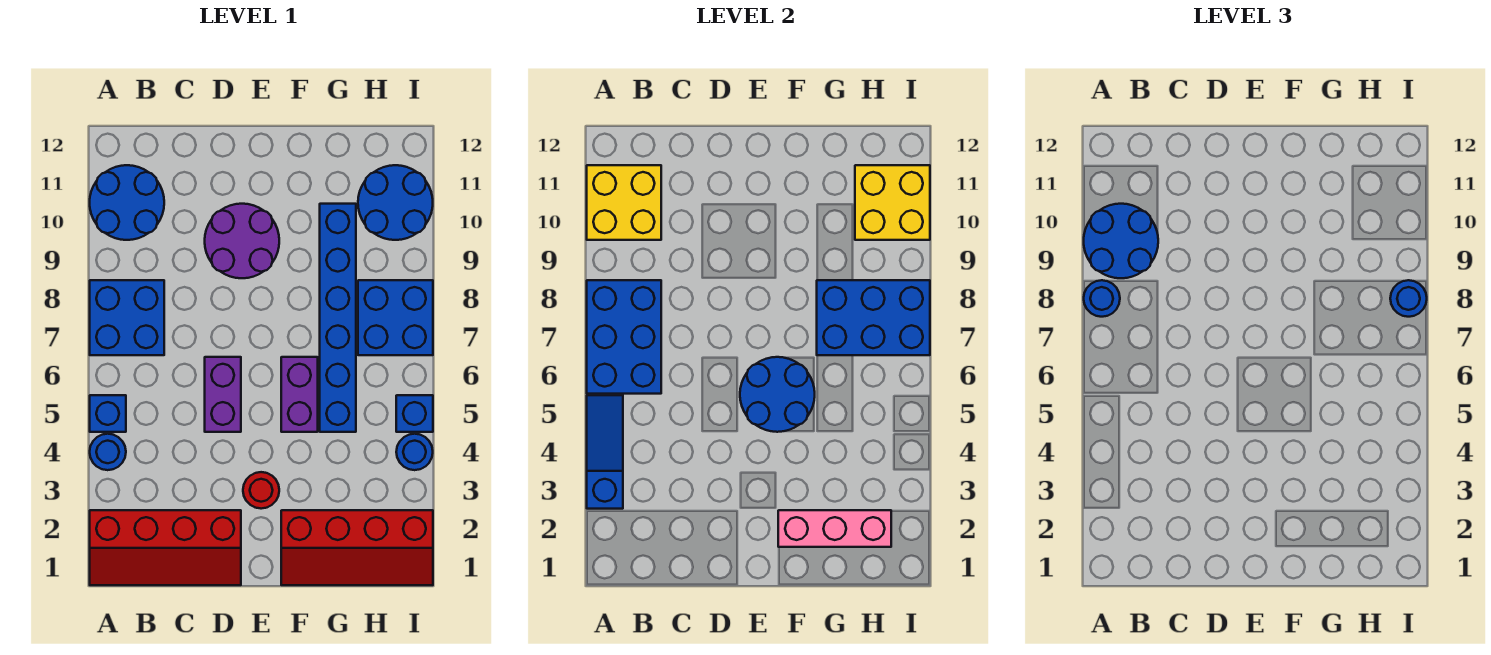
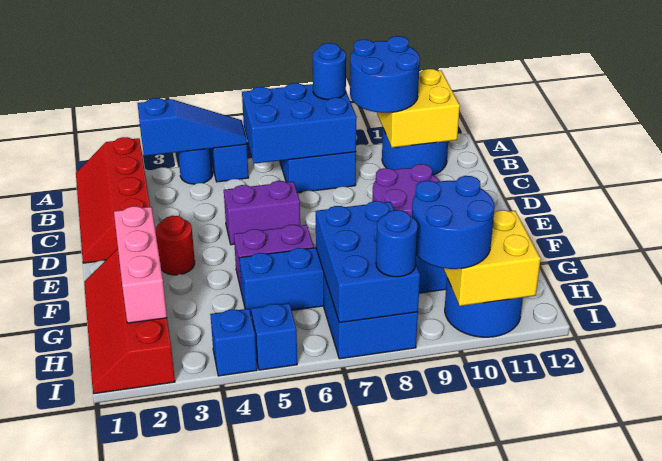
blue round brick E5:F6 level 2 -> blue round brick H9:I10 level 3
blue round brick I4 level 1 -> blue brick I4 level 1

